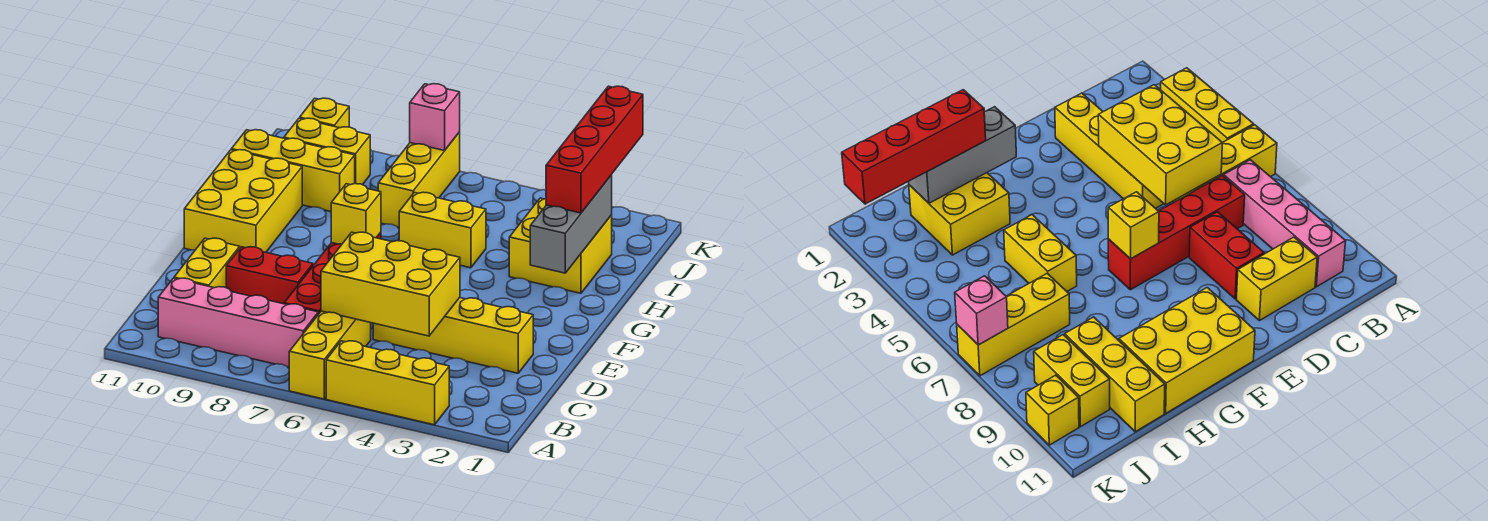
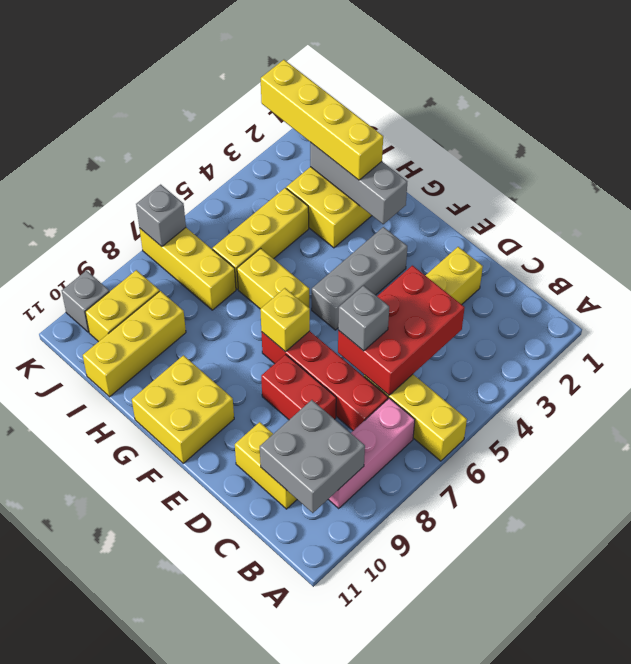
yellow brick A3:A5 level 1 -> yellow brick I4:I6 level 1
pink brick B7:B10 level 1 -> pink brick B7:B9 level 1
none -> grey brick B9:C10 level 2
yellow brick C4:D6 level 2 -> red brick C4:D6 level 2
none -> grey brick D6 level 3
red brick D8:D9 level 1 -> red brick D8:E8 level 1
none -> grey brick F3:F5 level 1
yellow brick F10:H11 level 1 -> yellow brick F10:G11 level 1
red brick H2:K2 level 3 -> yellow brick H2:K2 level 3
yellow brick H5:H6 level 1 -> yellow brick G6:H6 level 1
pink brick K7 level 2 -> grey brick K7 level 2
yellow brick K10 level 1 -> grey brick K10 level 1

